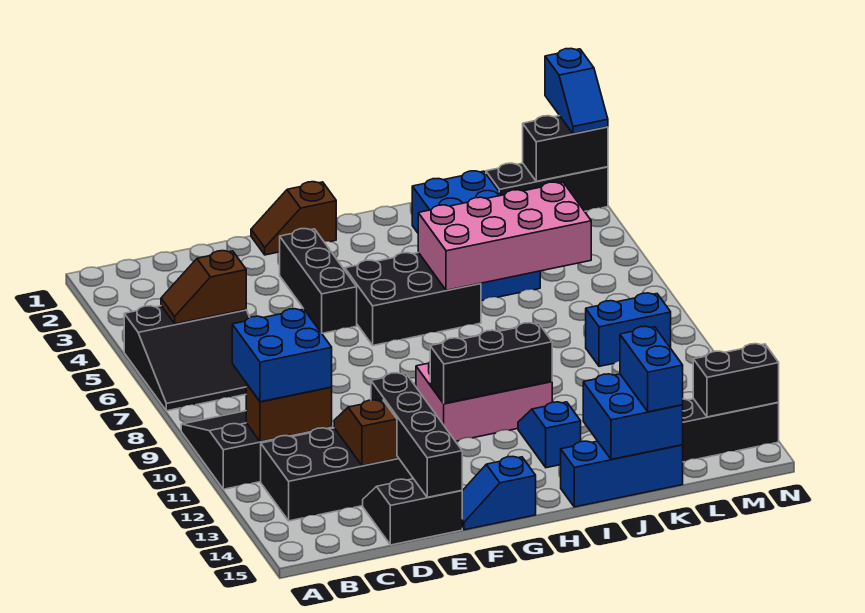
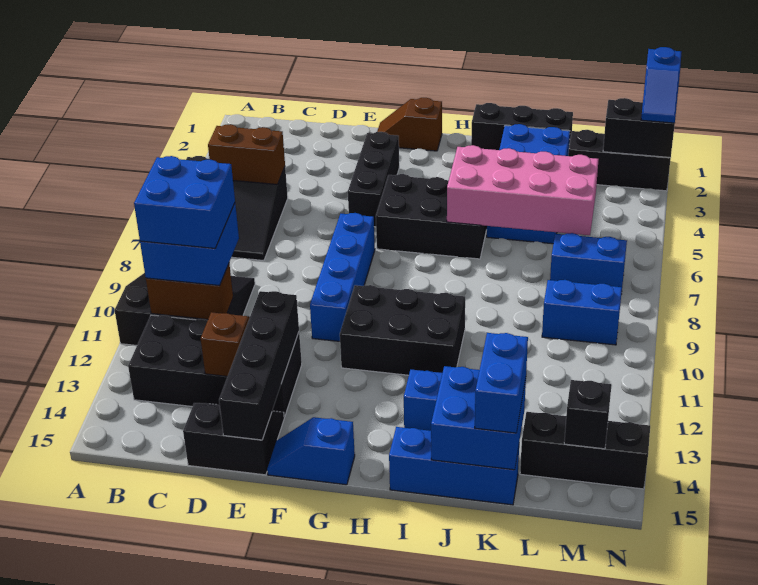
brown slope B5:C5 level 2 top C -> brown brick B5:C5 level 2
none -> blue brick B10:C11 level 4
none -> blue brick F7:F10 level 1
pink brick G10:I11 level 1 -> black brick G10:I11 level 1
black brick G11:I11 level 2 -> black brick I1:K1 level 1
none -> blue brick L7:M7 level 1
black brick M14:N14 level 2 -> black brick M14 level 2

